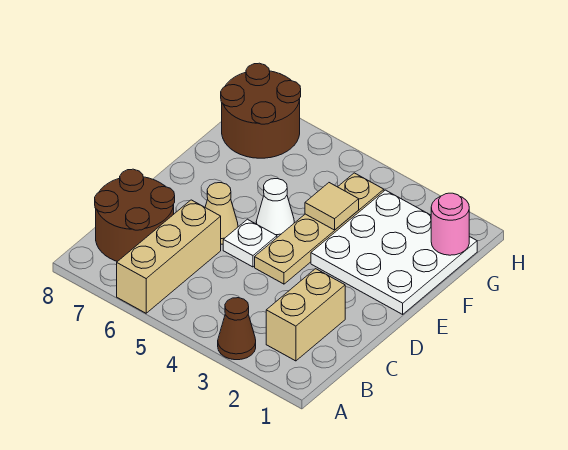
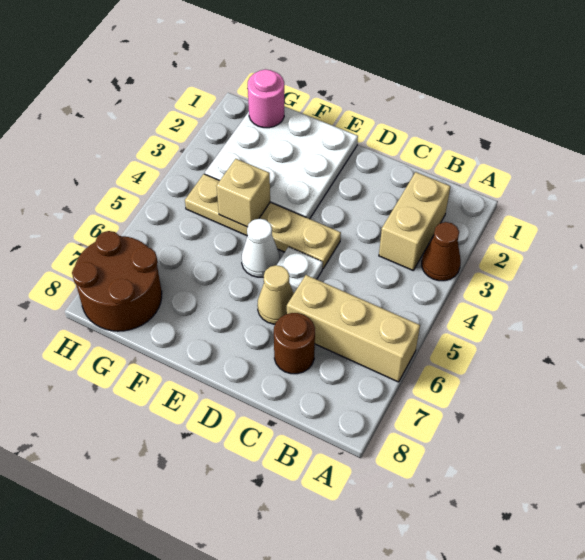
tan brick B2:C2 level 1 -> tan brick B2:B3 level 1
brown round brick B7:C8 level 1 -> brown round brick C7 level 1
tan tile F4 level 2 -> tan brick F4 level 2

